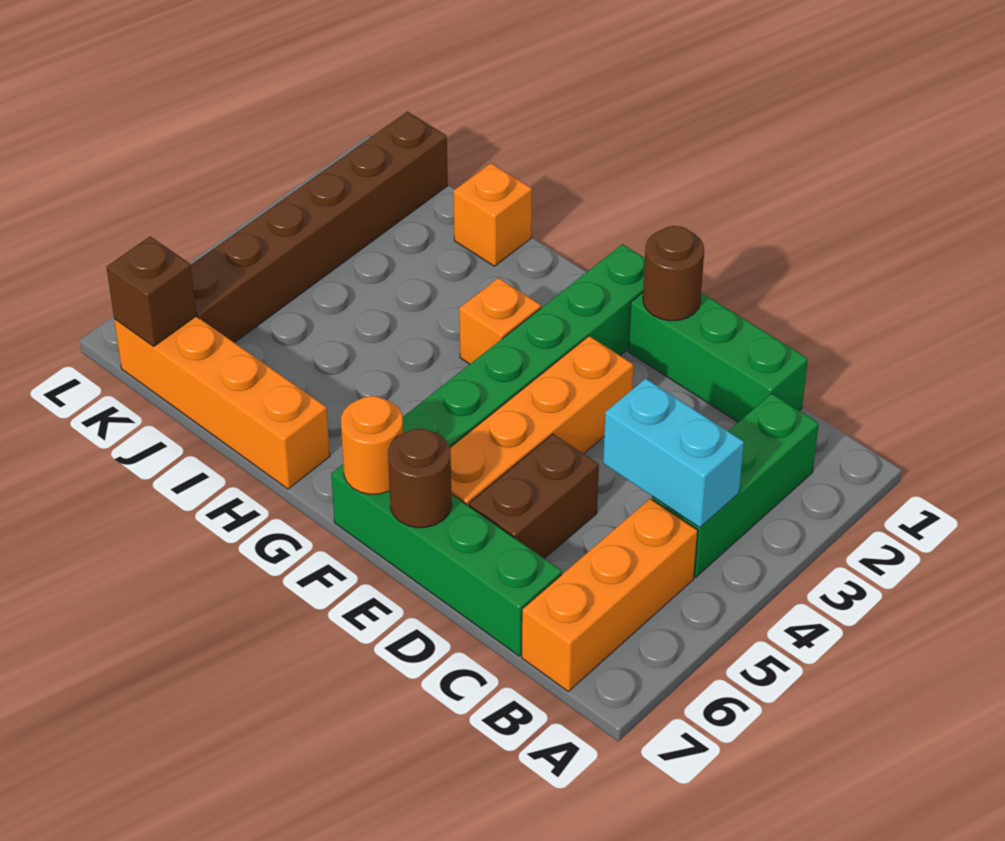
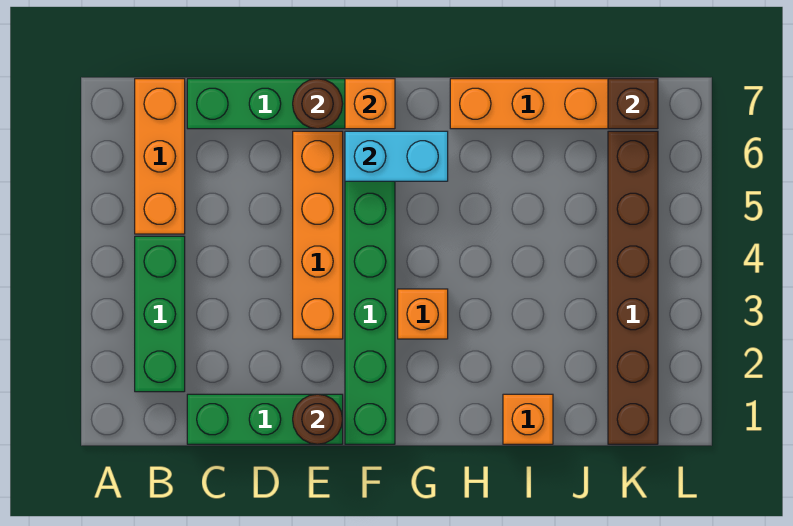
cyan brick B4:C4 level 2 -> cyan brick F6:G6 level 2
brown brick D5:D6 level 1 -> none
orange round brick F7 level 2 -> orange brick F7 level 2

